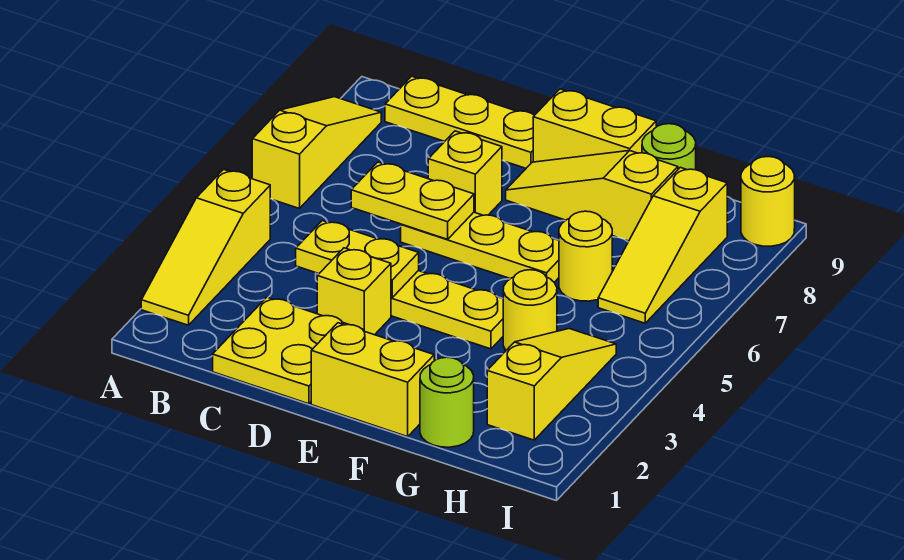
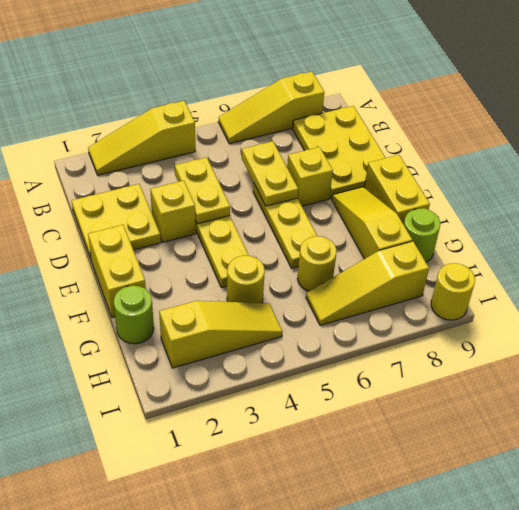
yellow slope A6:A8 level 1 top 6 -> yellow slope A6:A8 level 1 top 8
yellow plate B9:D9 level 1 -> yellow plate B8:D9 level 1

